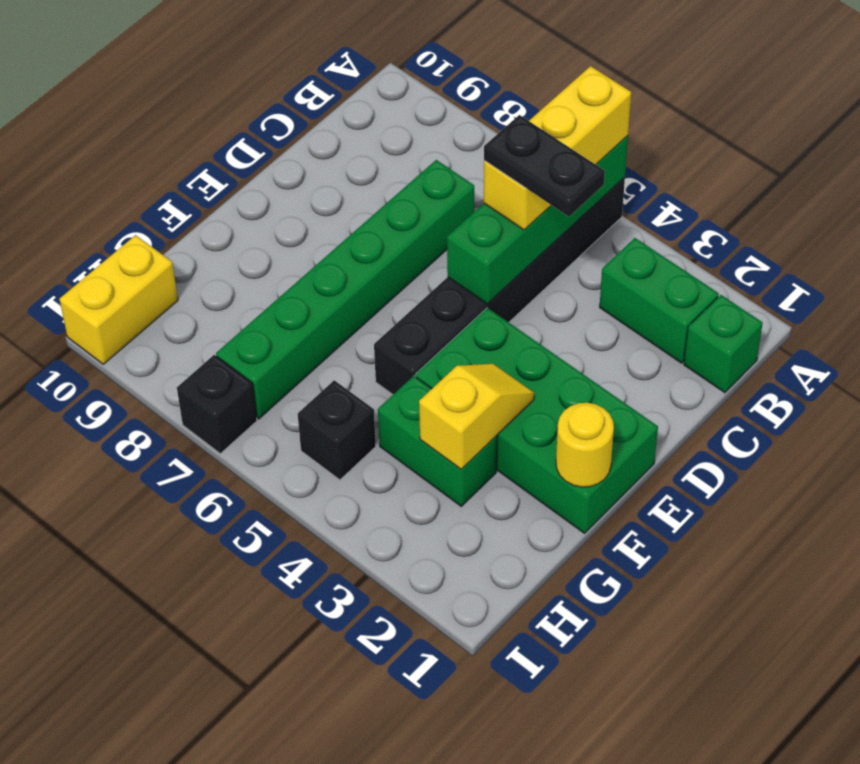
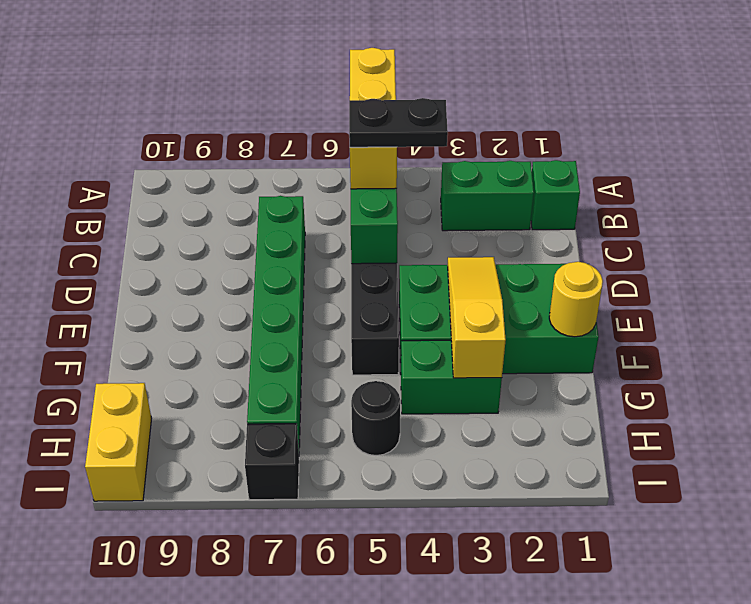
yellow slope F3:G3 level 2 top G -> yellow slope E3:G3 level 2 top G
black brick H5 level 1 -> black round brick H5 level 1

